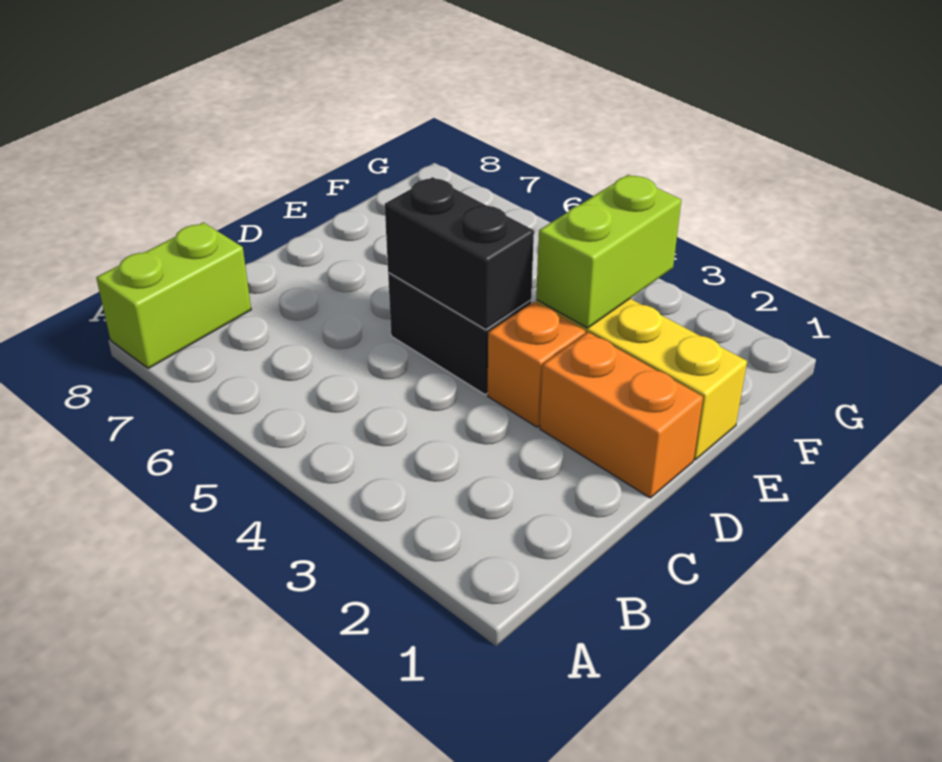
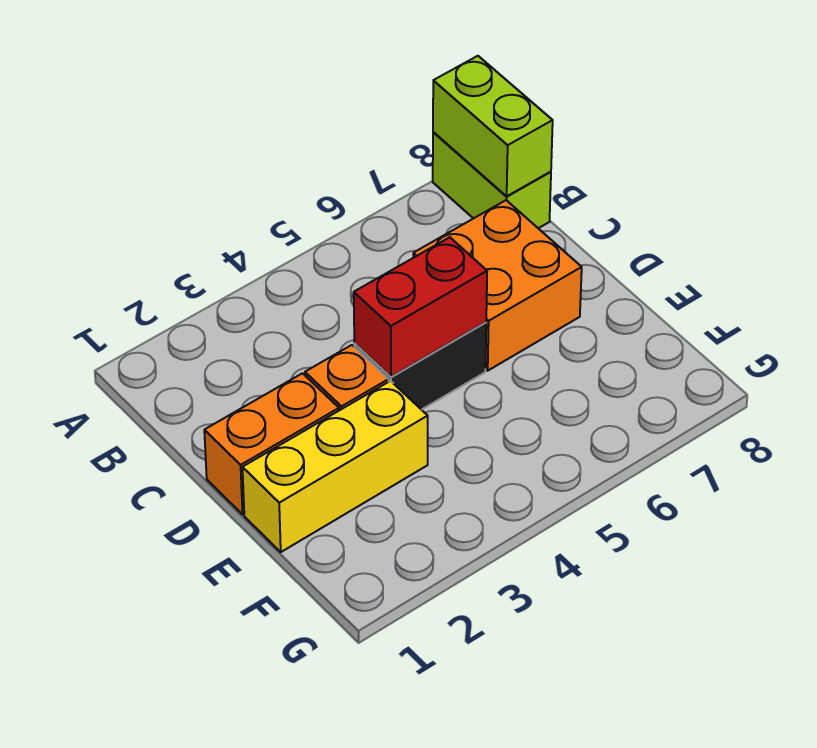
none -> orange brick C6:D7 level 1
black brick D4:D5 level 2 -> red brick D4:D5 level 2
lime brick E3:F3 level 2 -> lime brick A8:B8 level 2

